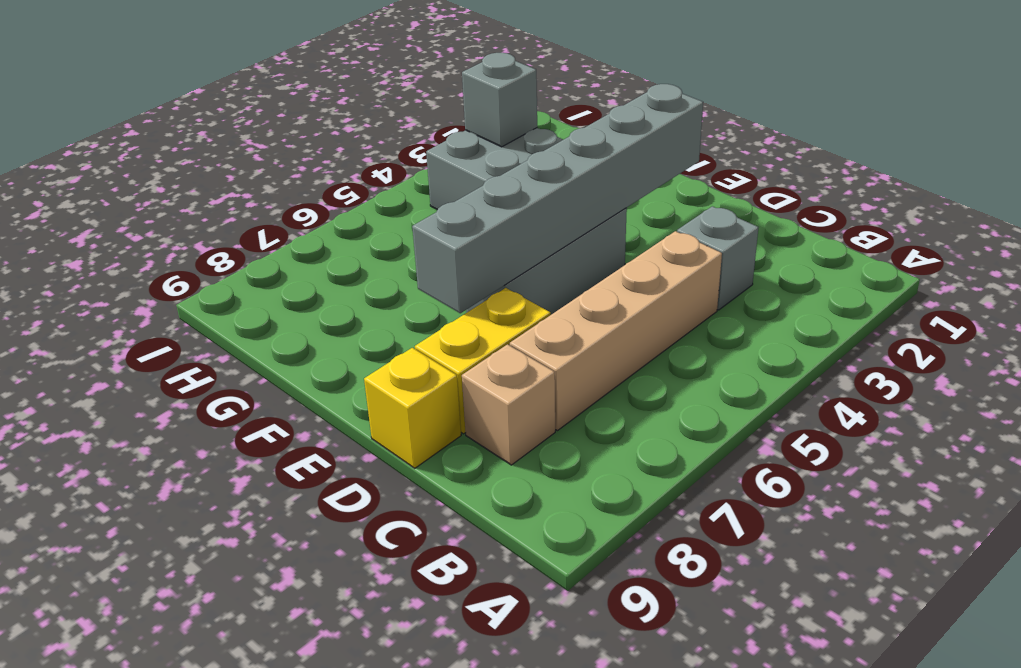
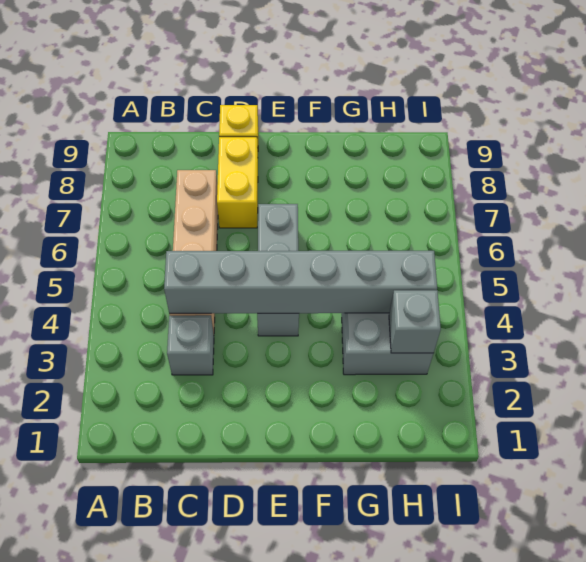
tan brick C8 level 1 -> none
grey brick E2:E7 level 2 -> grey brick C4:H4 level 2

